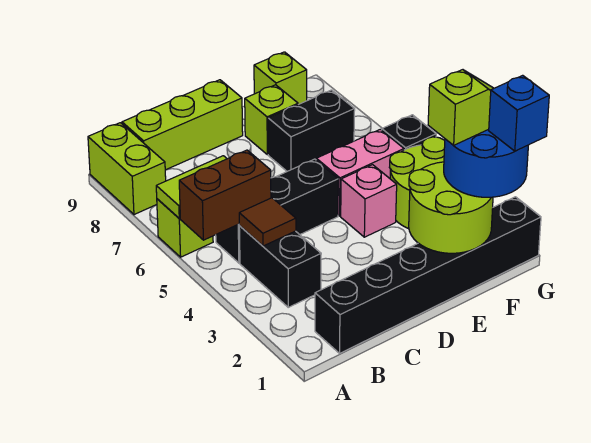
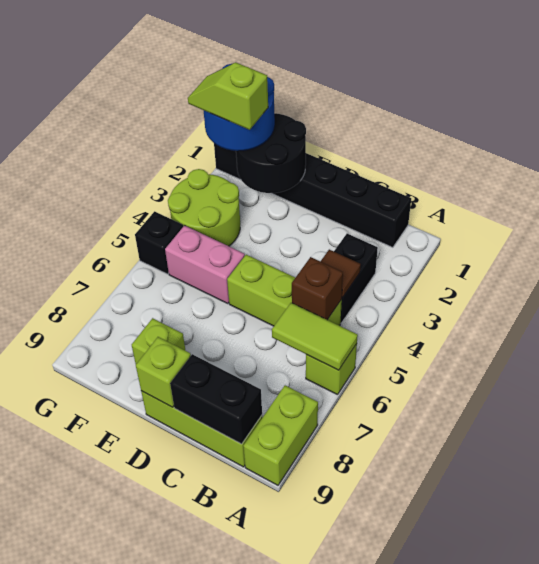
brown brick A5:B5 level 2 -> brown brick B5 level 2
black brick B5:D5 level 1 -> lime brick B5:D5 level 1
lime round brick E1:F2 level 2 -> black round brick E1:F2 level 2
pink brick E4 level 1 -> none
black brick E7:F7 level 1 -> black brick B9:C9 level 2
lime brick F9 level 1 -> lime brick D9 level 2
blue brick G1 level 4 -> none

